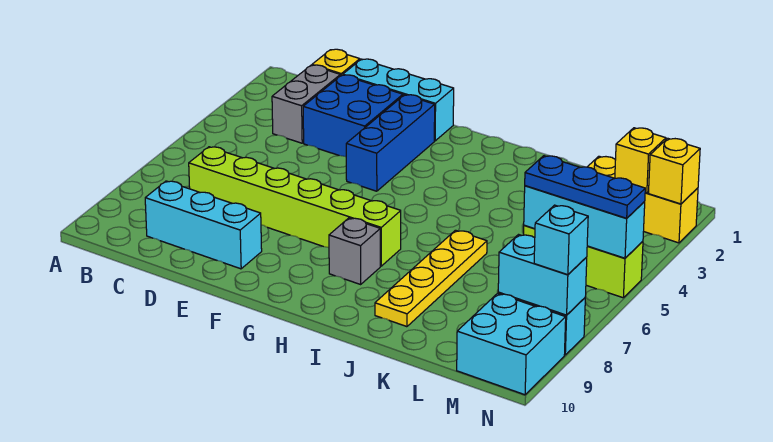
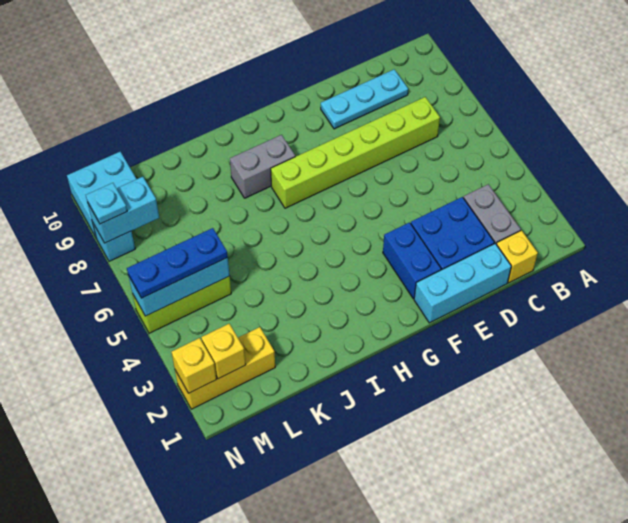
cyan brick C9:E9 level 1 -> cyan plate C9:E9 level 1
blue brick F2:F4 level 1 -> blue brick F2:F3 level 1
grey brick H8 level 1 -> grey brick H8:I8 level 1
yellow plate J6:J9 level 1 -> none
cyan brick N8 level 3 -> cyan plate N8 level 3

